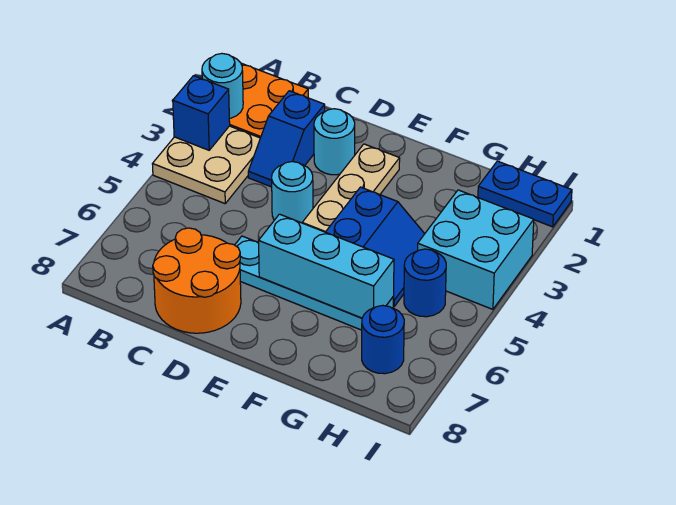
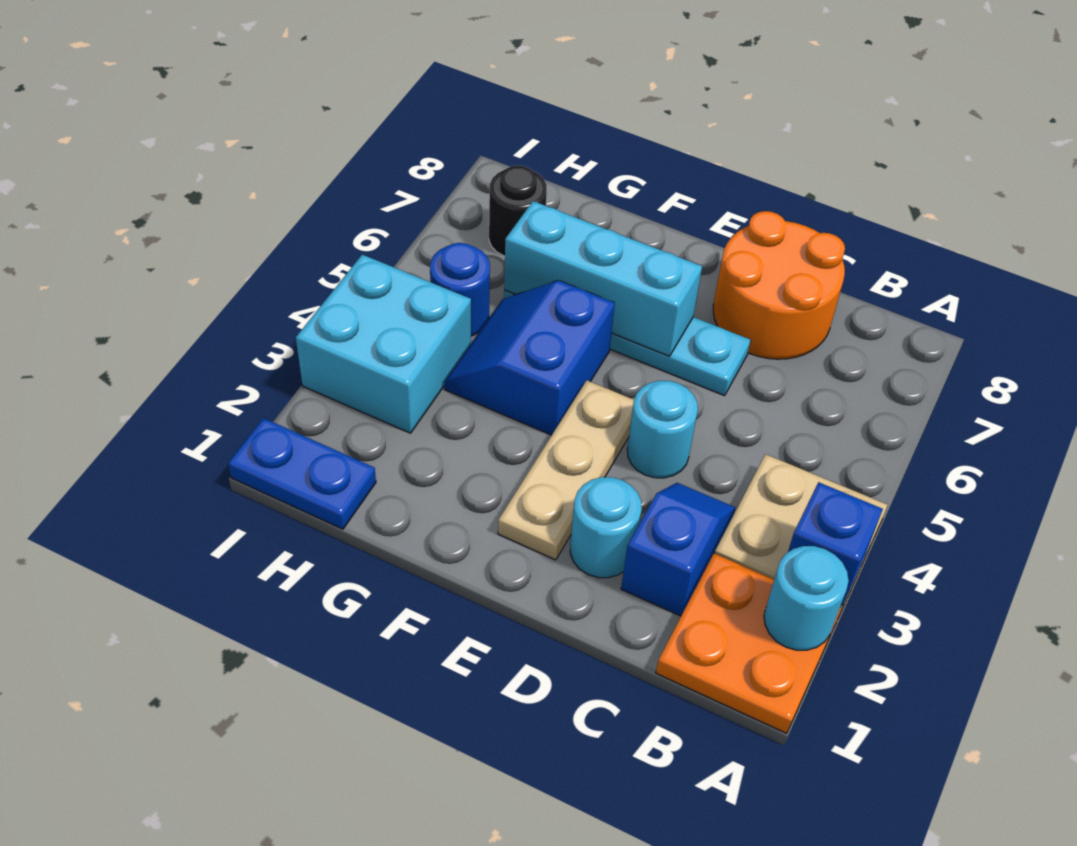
blue round brick H7 level 1 -> black round brick H7 level 1

